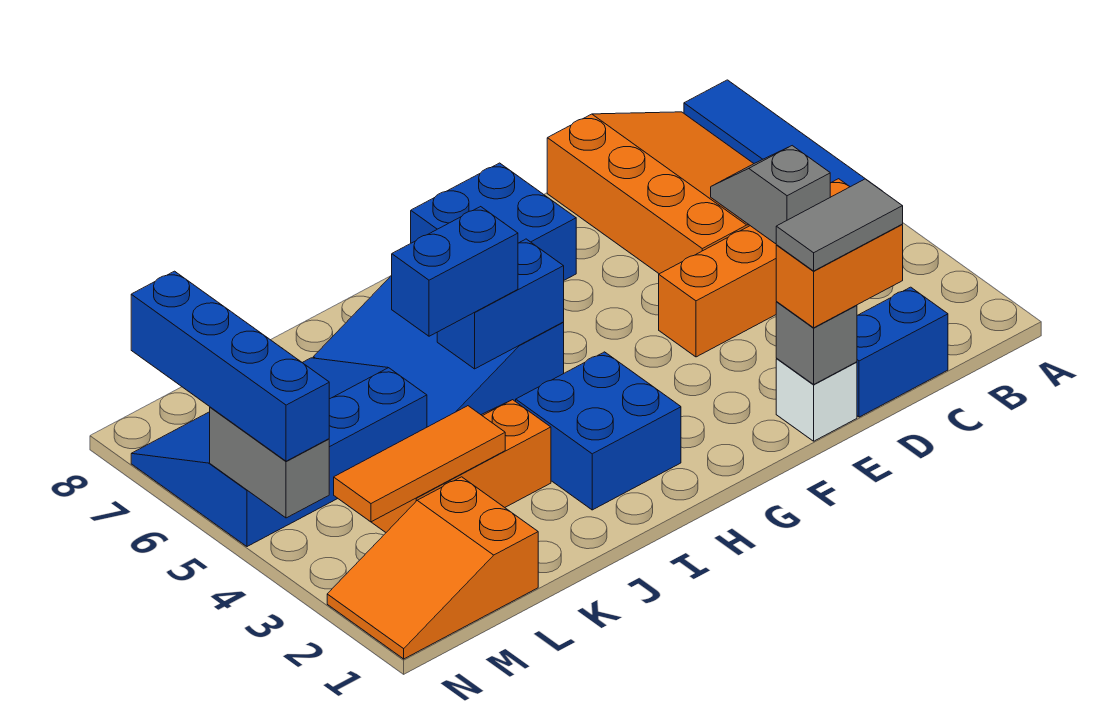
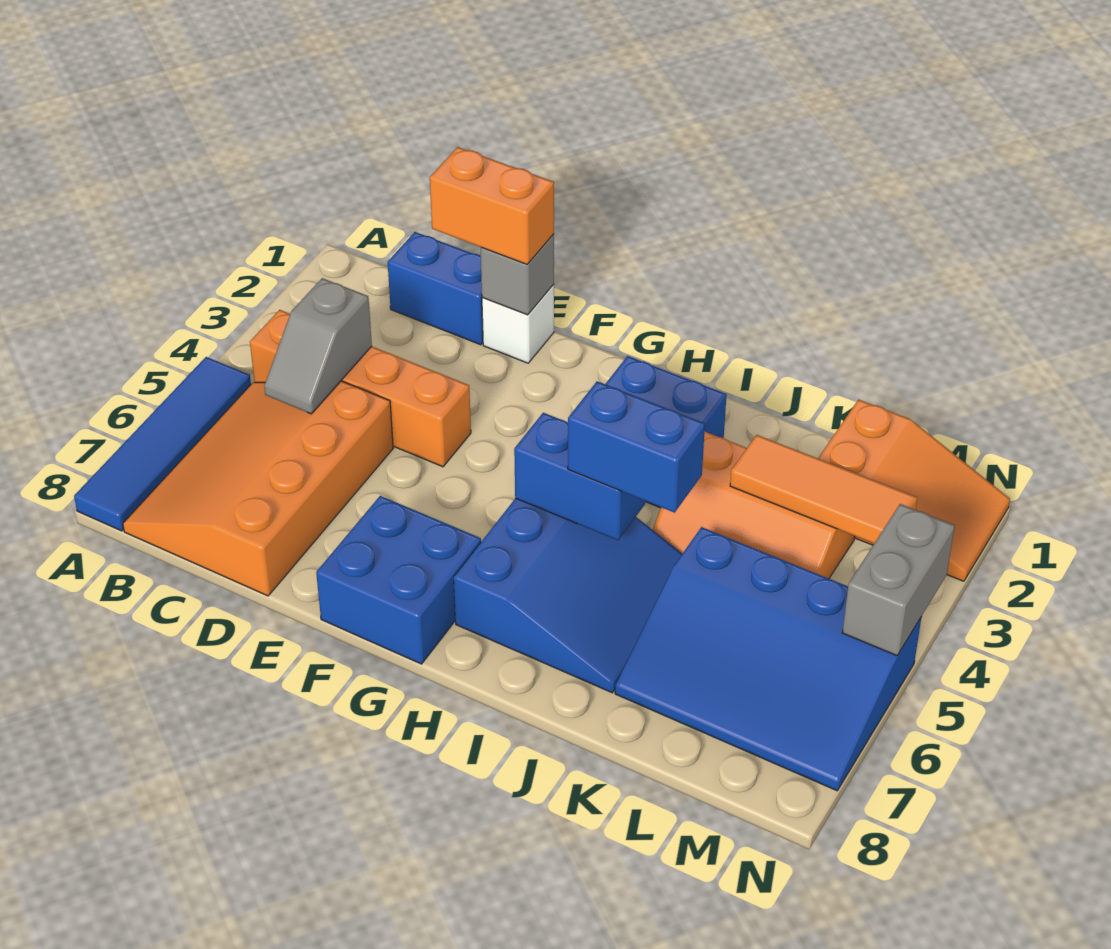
grey tile D1:E1 level 4 -> none
blue brick N4:N7 level 3 -> none

